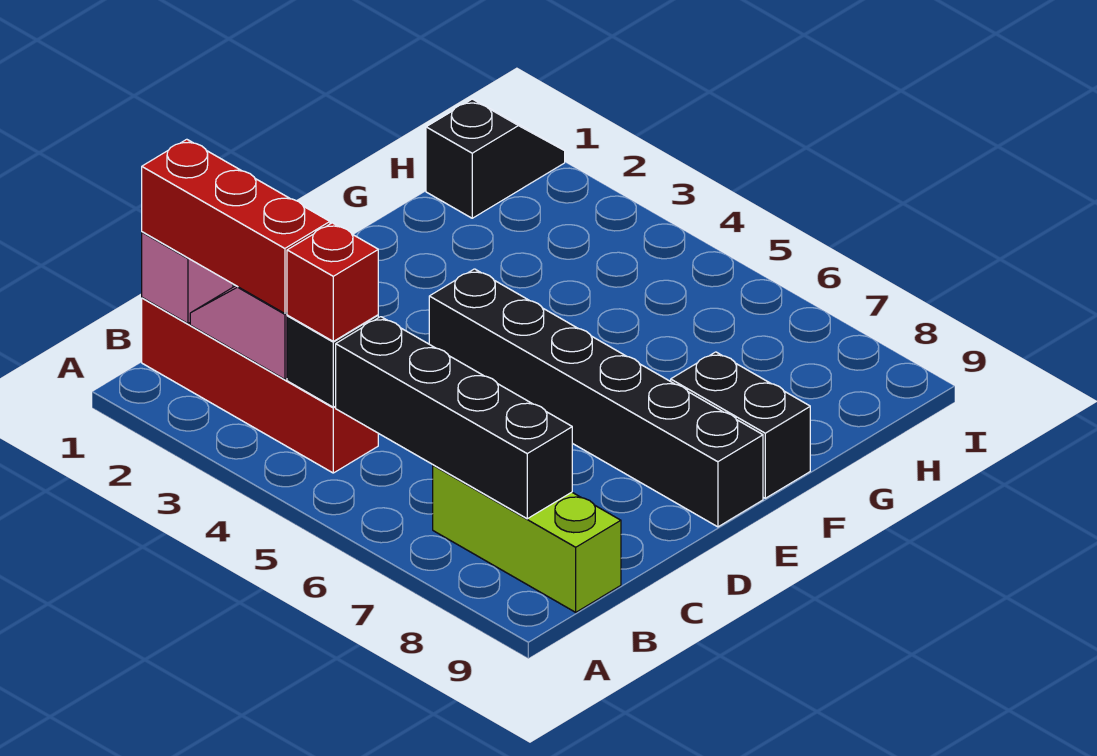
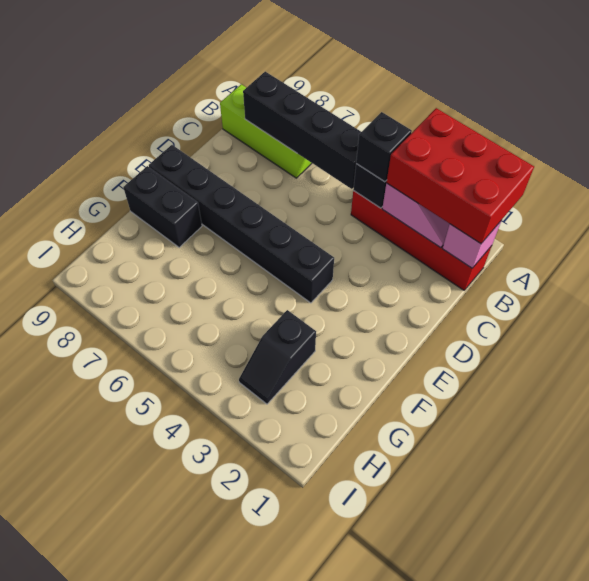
red brick B1:B3 level 3 -> red brick A1:B3 level 3
red brick B4 level 3 -> black brick B4 level 3
black slope H1:I1 level 1 top H -> black slope G3:H3 level 1 top G

